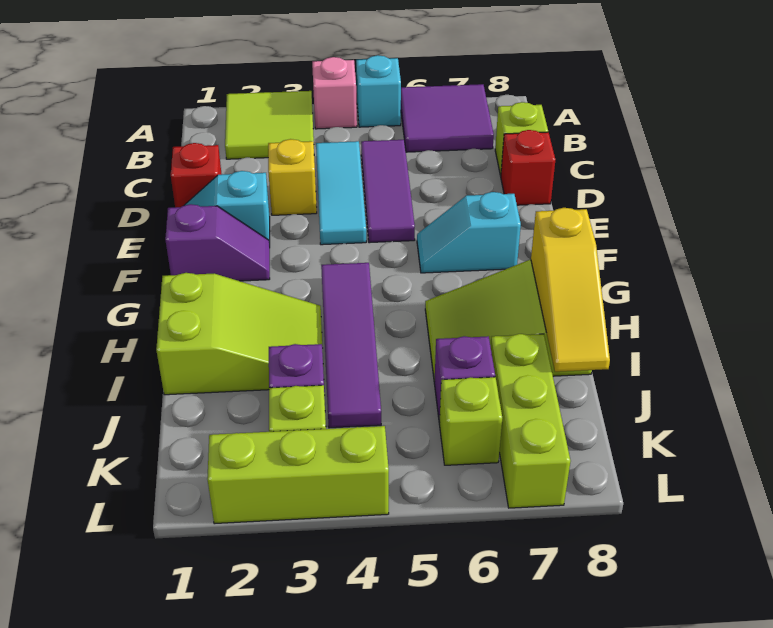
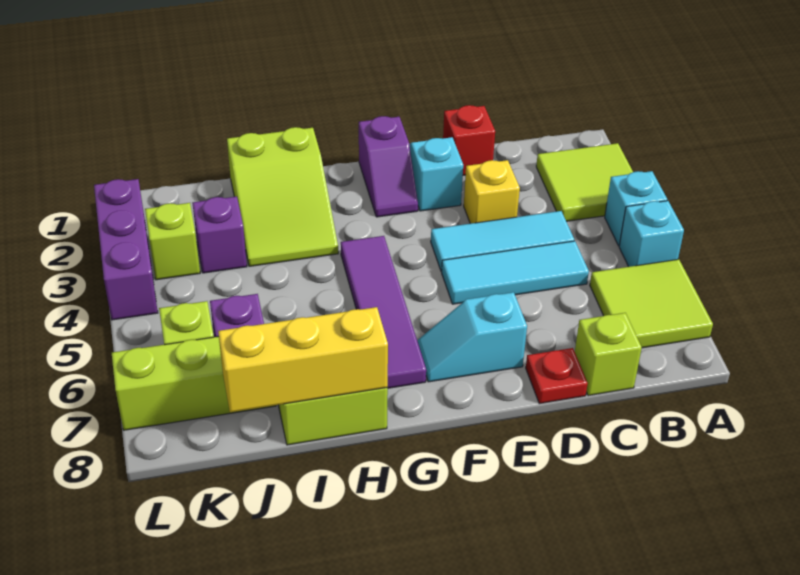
pink brick A4 level 1 -> cyan brick A4 level 1
purple tile A6:B7 level 1 -> lime tile A6:B7 level 1
purple tile C5:E5 level 1 -> cyan tile C5:E5 level 1
red brick D8 level 1 -> red plate D8 level 1
cyan slope F6:F7 level 1 top 7 -> cyan slope E7:F7 level 1 top E
purple tile G4:J4 level 1 -> purple tile G4:G7 level 1
yellow slope H8:J8 level 2 top H -> yellow brick H8:J8 level 2
lime brick L2:L4 level 1 -> purple brick L2:L4 level 1

